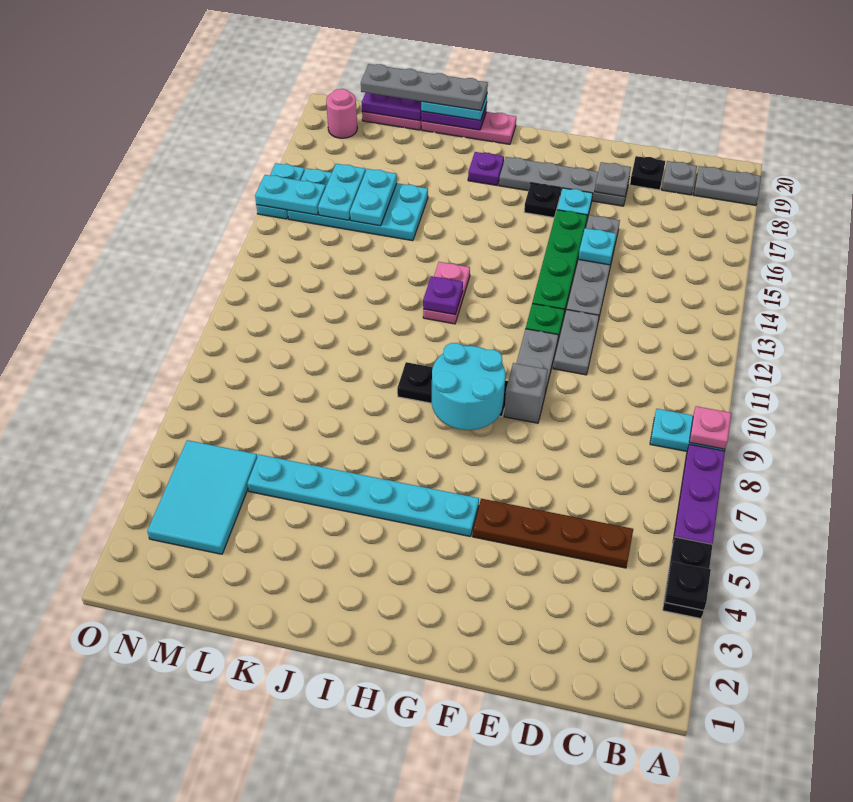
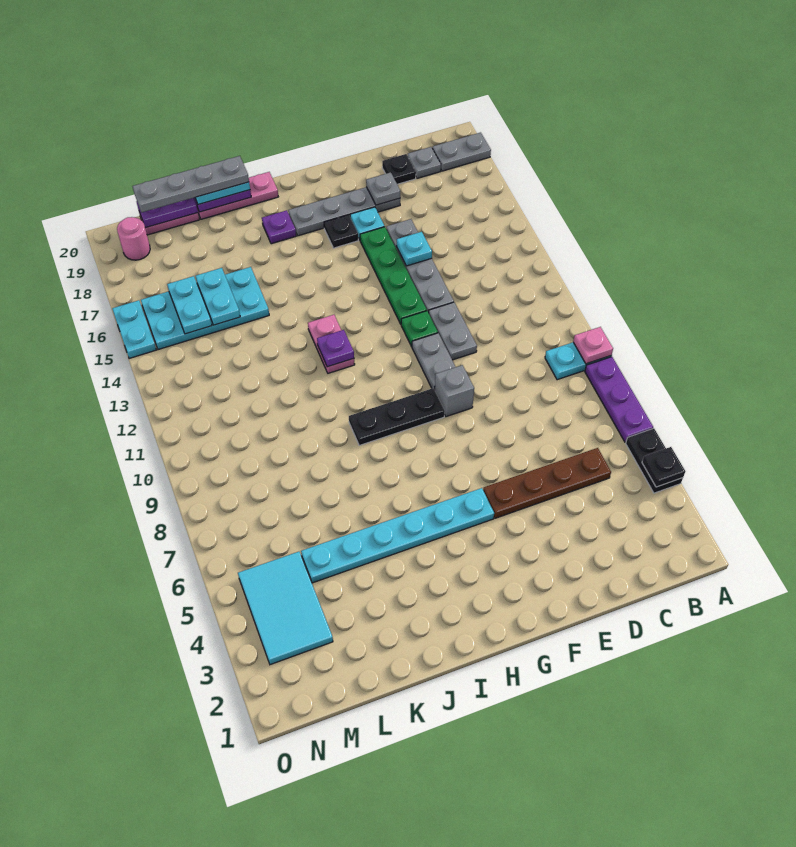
cyan round brick G8:H9 level 2 -> none
cyan plate N15:O15 level 2 -> none

